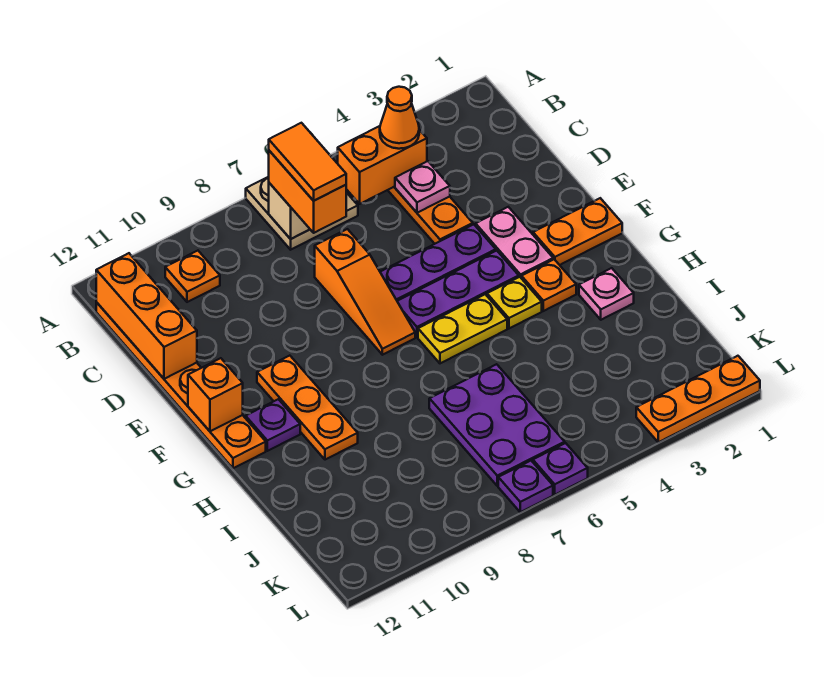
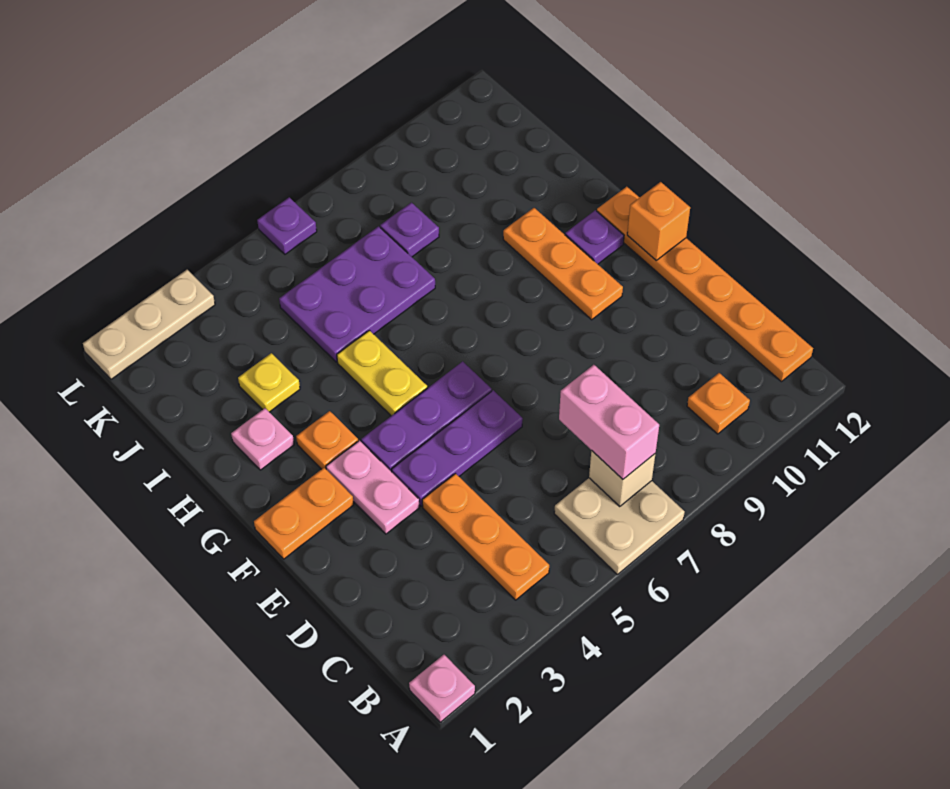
orange brick B4:B5 level 2 -> none
orange cone B4 level 3 -> none
orange brick B7:C7 level 3 -> pink brick B7:C7 level 3
orange tile B7:C7 level 4 -> none
orange brick B12:D12 level 2 -> none
pink plate C4 level 2 -> pink plate A1 level 1
orange slope D7:F7 level 1 top D -> none
yellow plate G4 level 1 -> yellow plate I3 level 1
yellow plate G5:G6 level 1 -> yellow plate G5:H5 level 1
purple plate I6:K7 level 1 -> purple plate I5:J7 level 1
orange plate L1:L3 level 1 -> tan plate L1:L3 level 1
purple plate L7 level 1 -> purple plate J8 level 1

